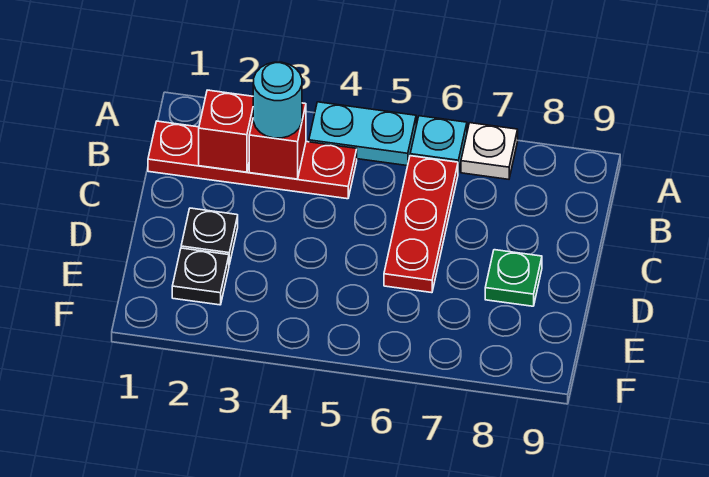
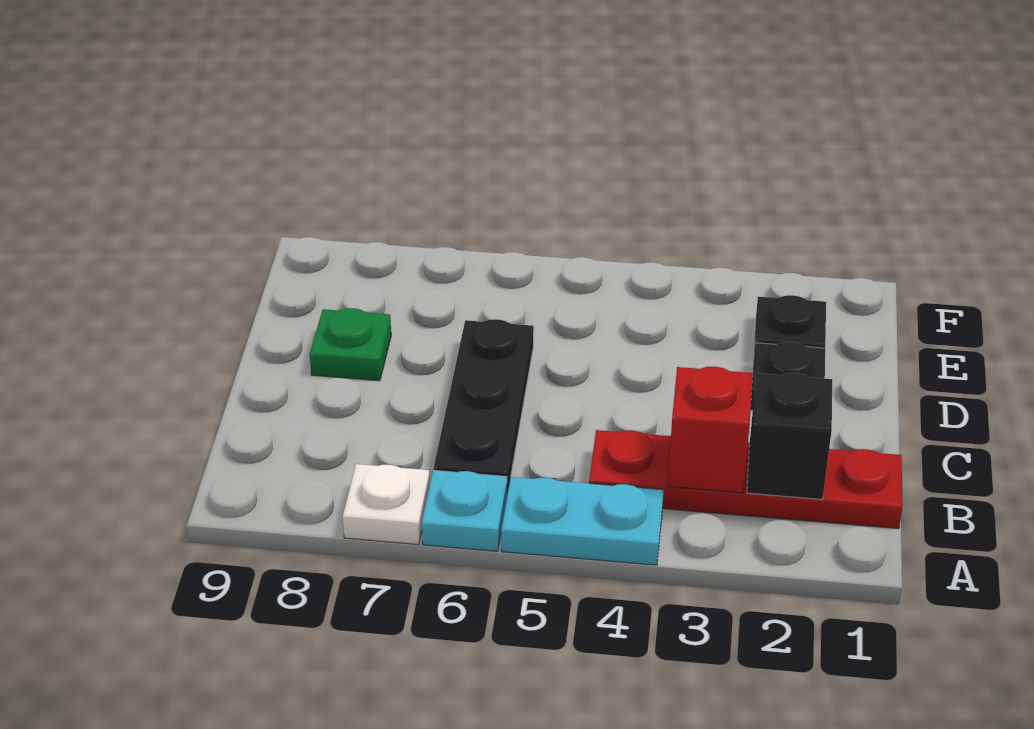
red brick B2 level 2 -> black brick B2 level 2
cyan round brick B3 level 3 -> none
red plate B6:D6 level 1 -> black plate B6:D6 level 1

